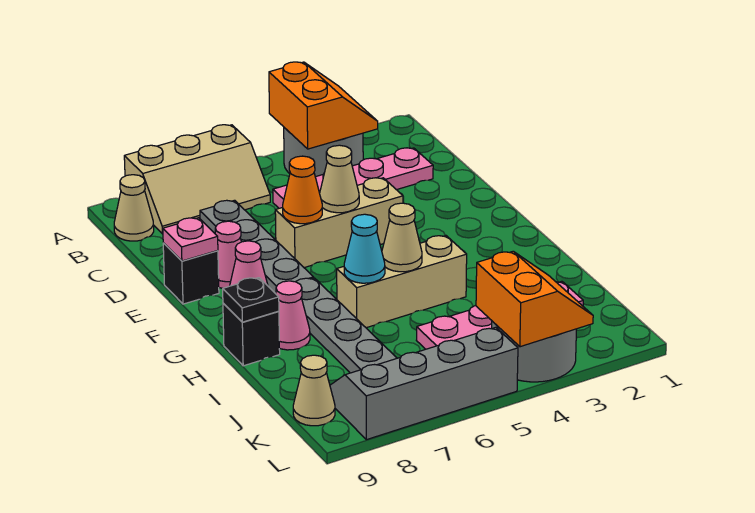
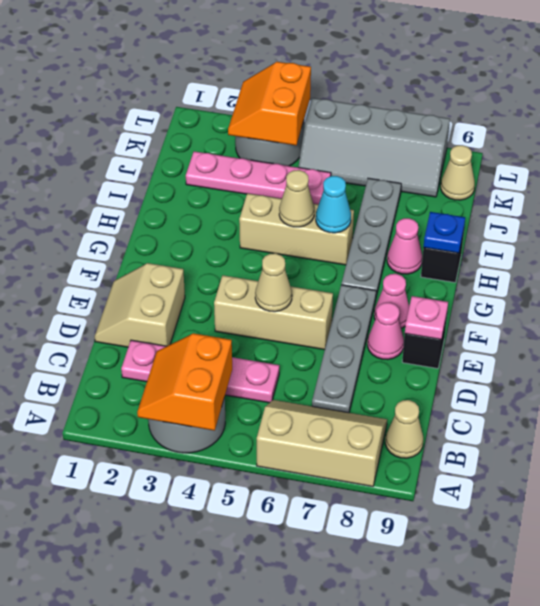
none -> tan slope D1:E2 level 1 top 2
orange cone E6 level 2 -> none
black plate H9 level 2 -> blue plate H9 level 2

